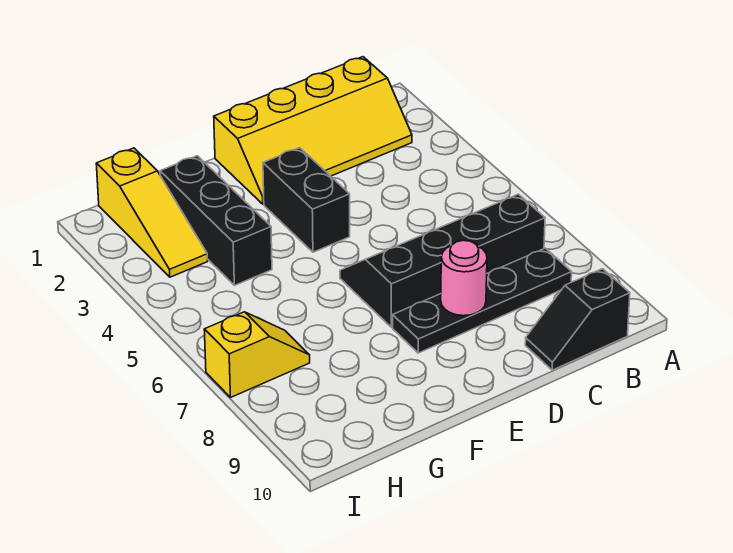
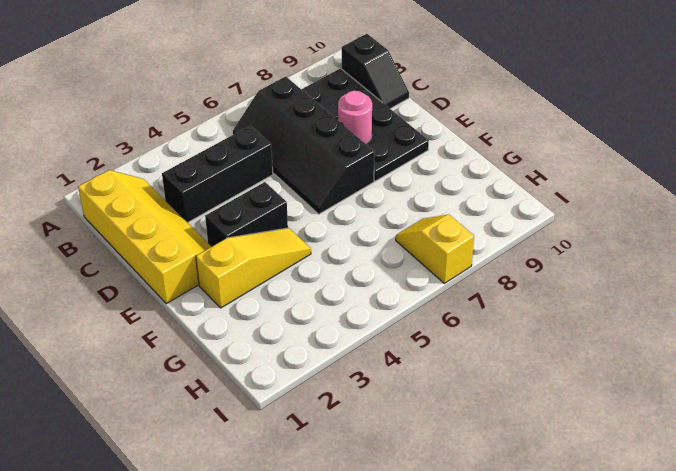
black plate B8:E8 level 1 -> black plate B8:E9 level 1
black brick G2:G4 level 1 -> black brick C3:C5 level 1
yellow slope H1:H3 level 1 top 1 -> yellow slope F2:F4 level 1 top 2

